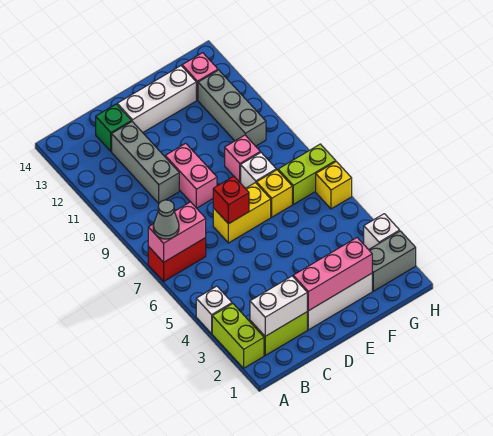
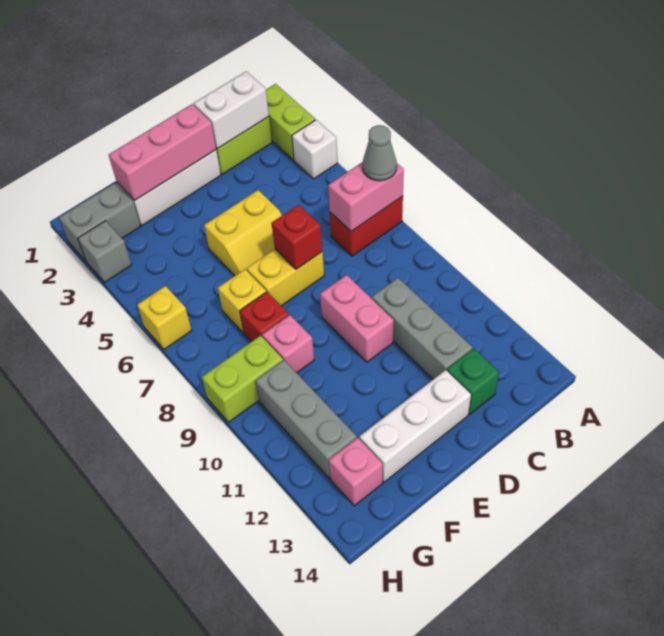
none -> yellow slope D5:E6 level 1 top 5
white brick F8 level 1 -> red brick F8 level 1
lime brick G7:H7 level 1 -> lime brick G9:H9 level 1
white brick H3 level 1 -> grey brick H3 level 1

